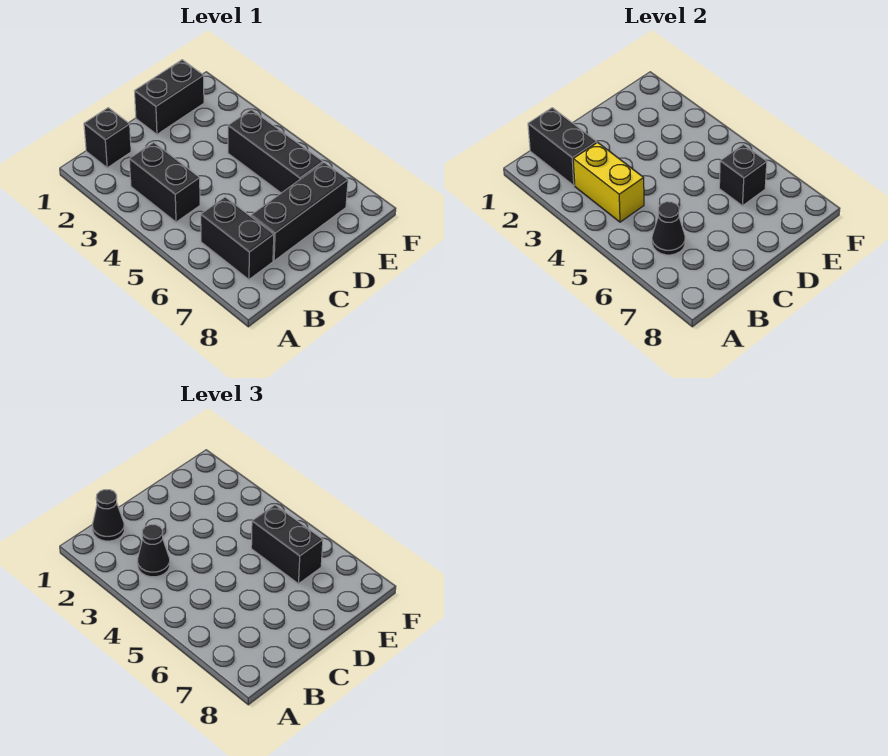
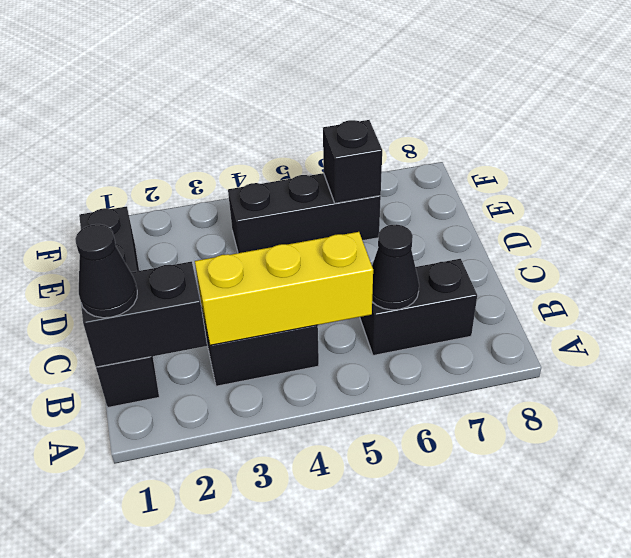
yellow brick B3:B4 level 2 -> yellow brick B3:B5 level 2
black cone B3 level 3 -> none
black brick C7:E7 level 1 -> none
black brick E5:E6 level 3 -> none

